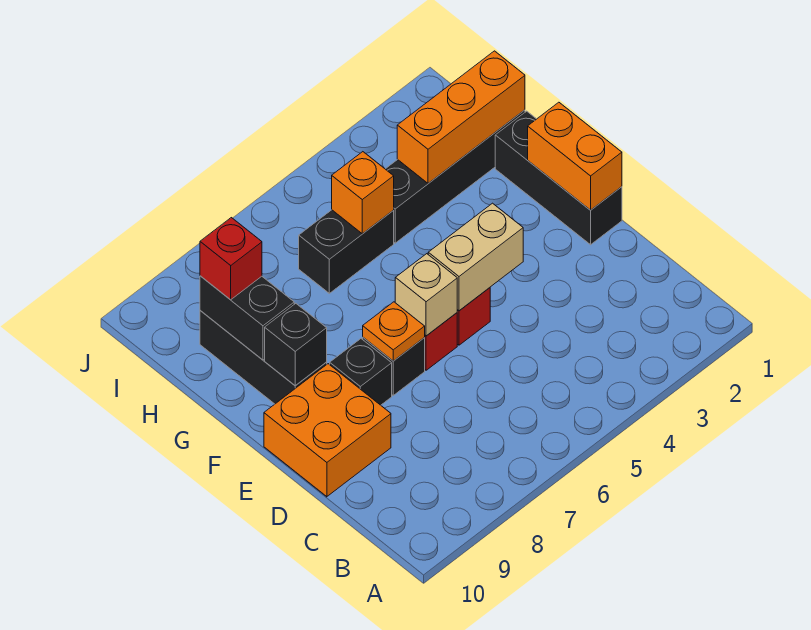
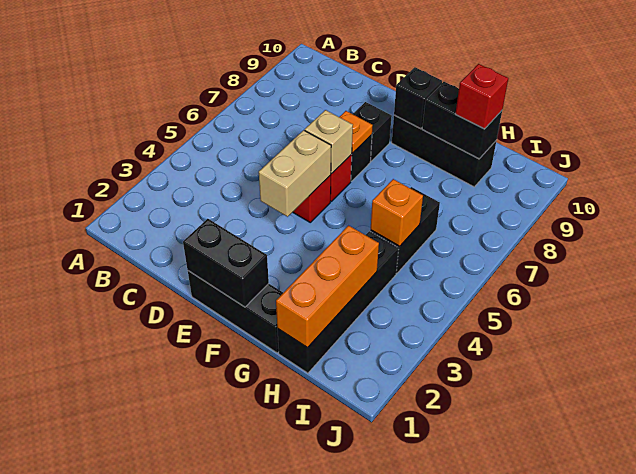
orange brick D9:E10 level 1 -> none
orange brick E1:F1 level 2 -> black brick E1:F1 level 2

